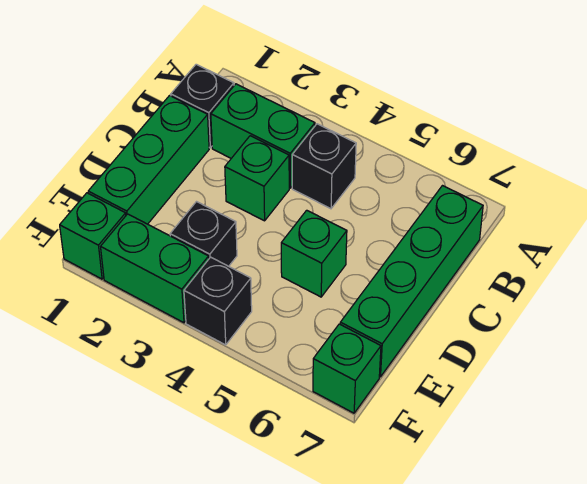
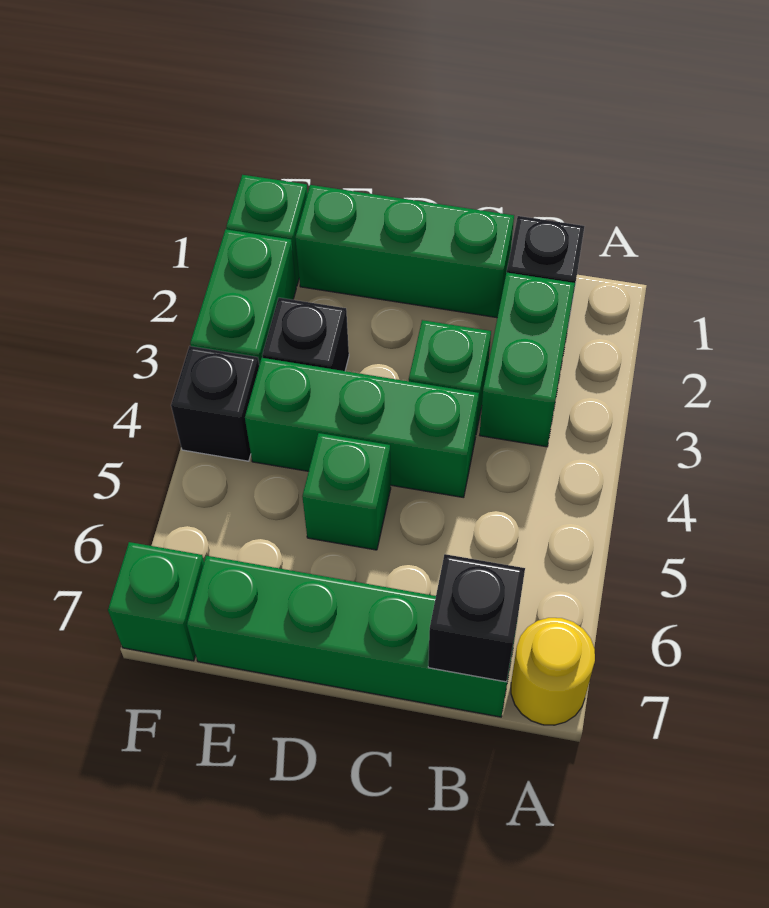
none -> yellow round brick A7 level 1
black brick B4 level 1 -> black brick B7 level 2
none -> green brick C4:E4 level 1

